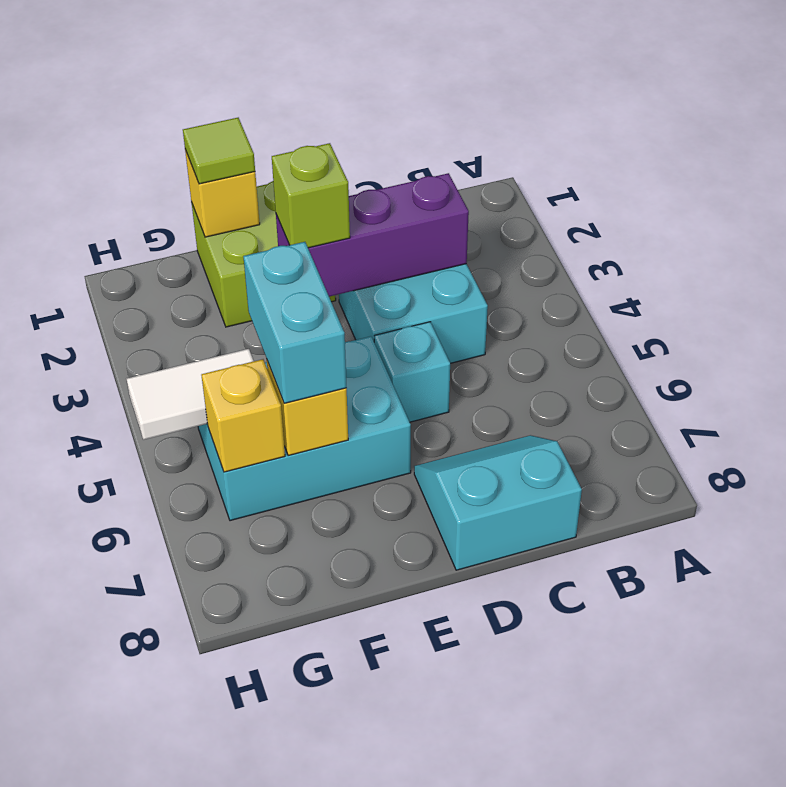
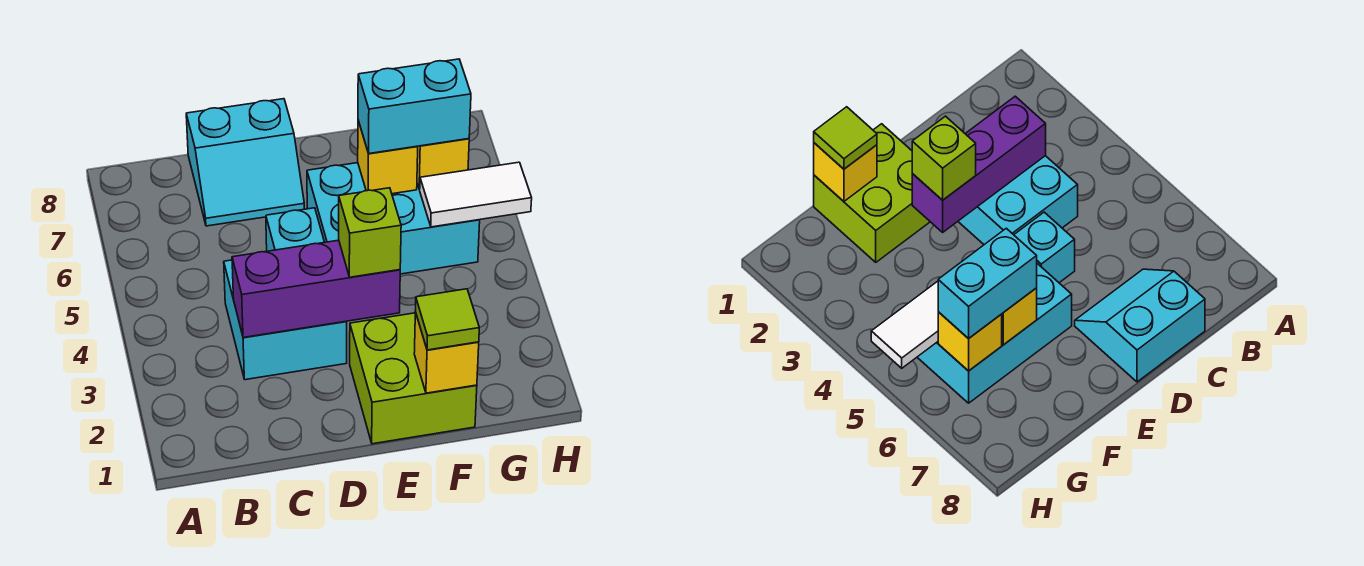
cyan brick F5:F6 level 3 -> cyan brick F6:G6 level 3

